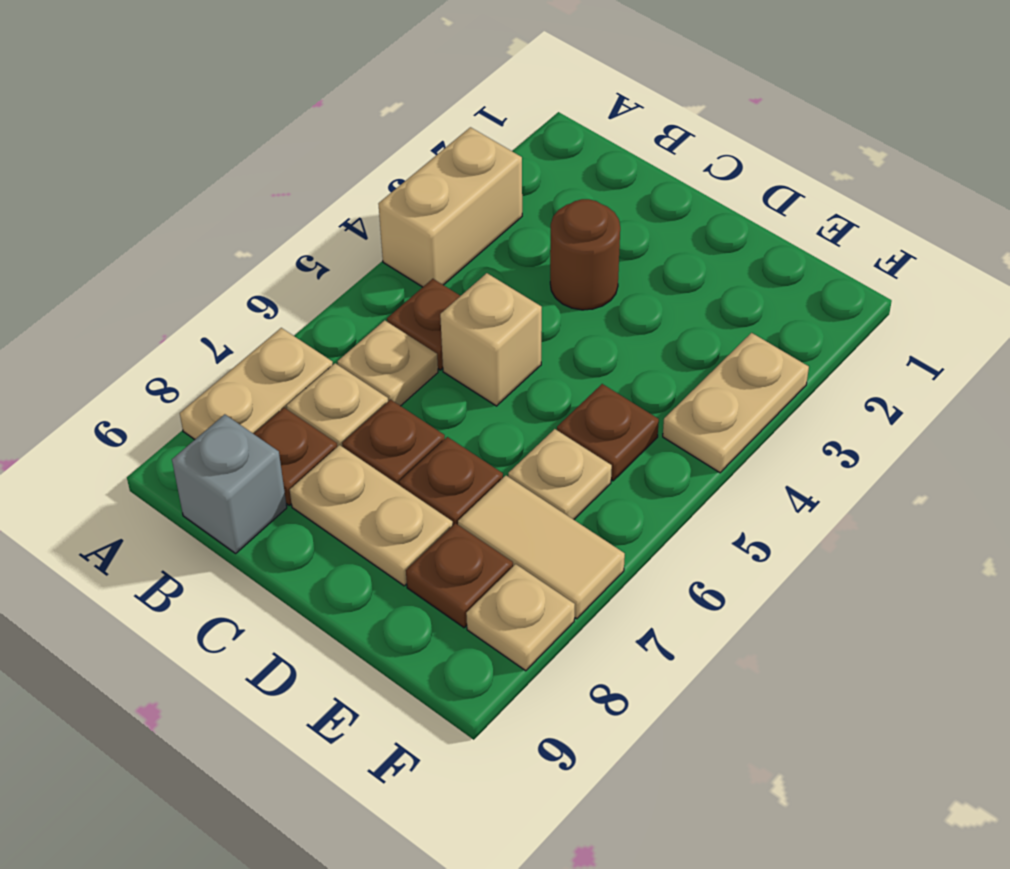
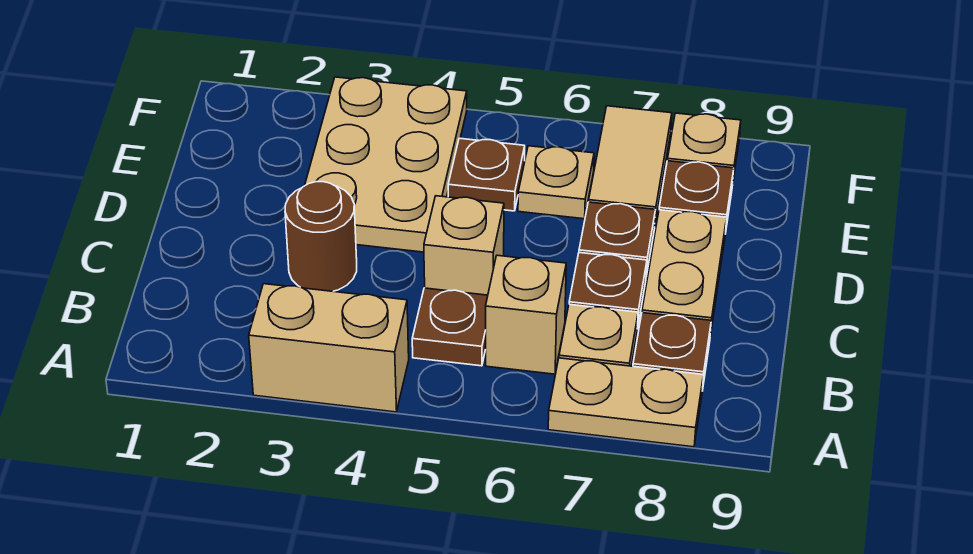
tan plate B6 level 1 -> tan brick B6 level 1
grey brick B9 level 1 -> none
tan plate F3:F4 level 1 -> tan plate D3:F4 level 1

